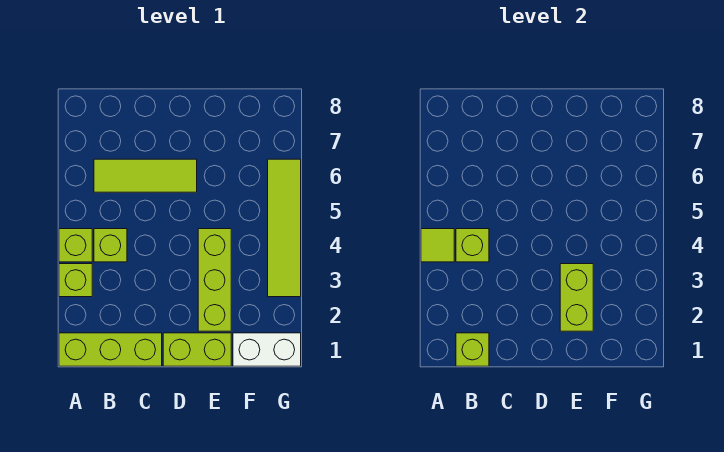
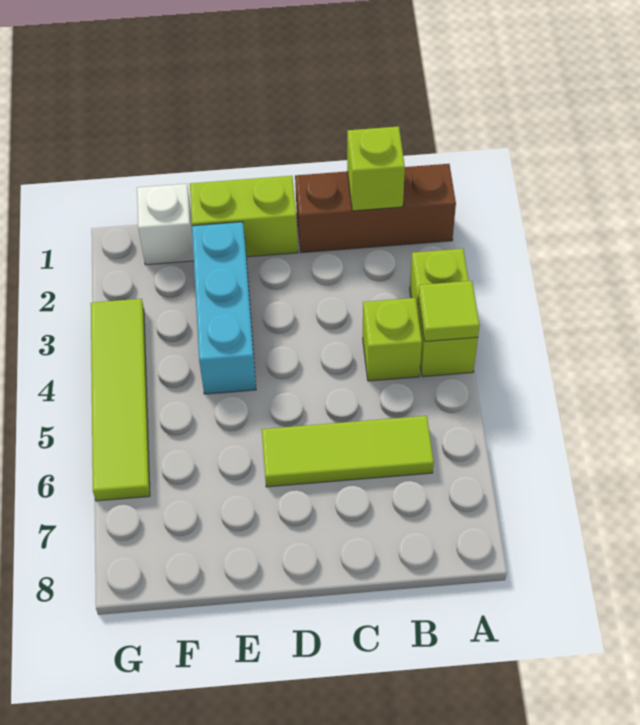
lime brick A1:C1 level 1 -> brown brick A1:C1 level 1
lime brick B4 level 2 -> none
lime brick E2:E4 level 1 -> cyan brick E2:E4 level 1
lime brick E2:E3 level 2 -> none
white brick F1:G1 level 1 -> white brick F1 level 1

